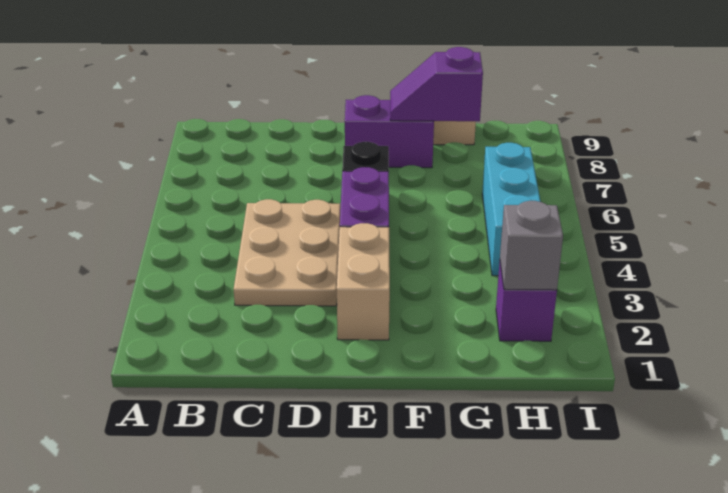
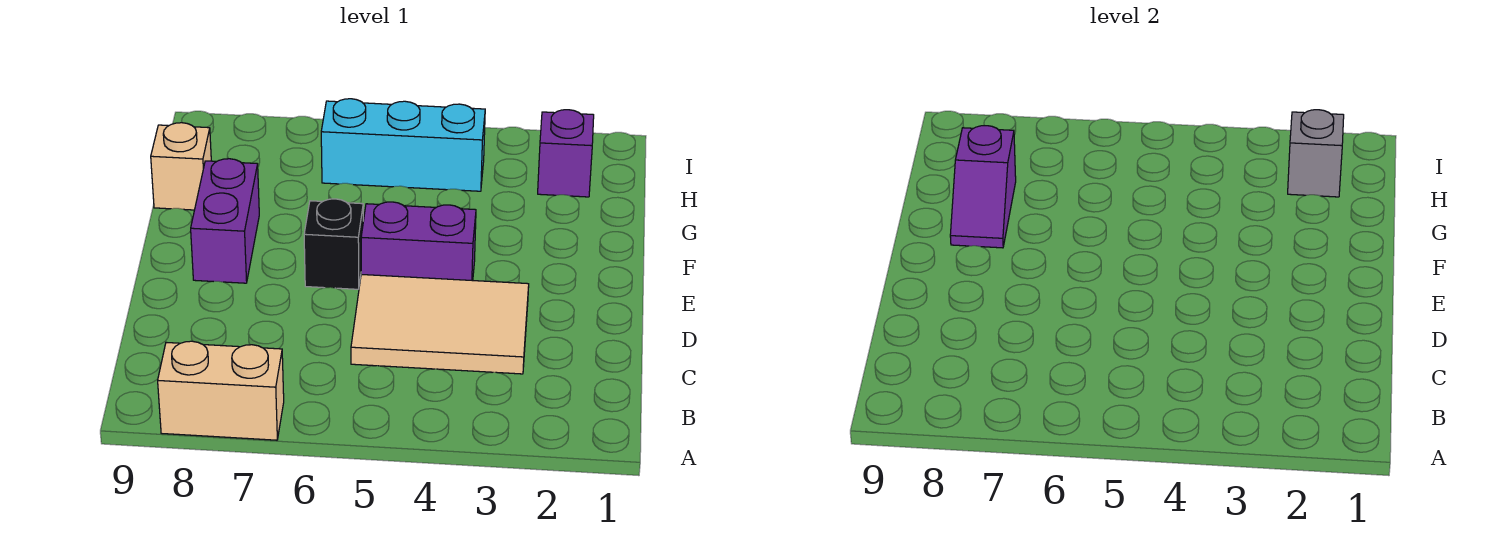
tan plate C3:D5 level 1 -> tan tile C3:D5 level 1
tan brick E2:E3 level 1 -> tan brick A7:A8 level 1

